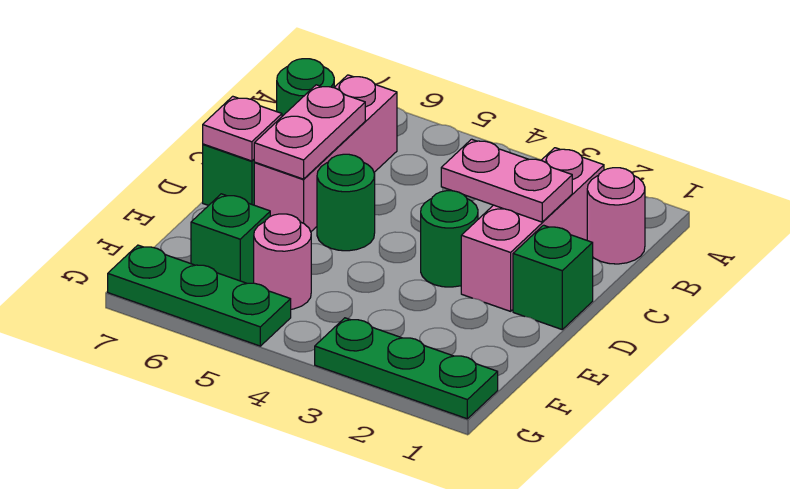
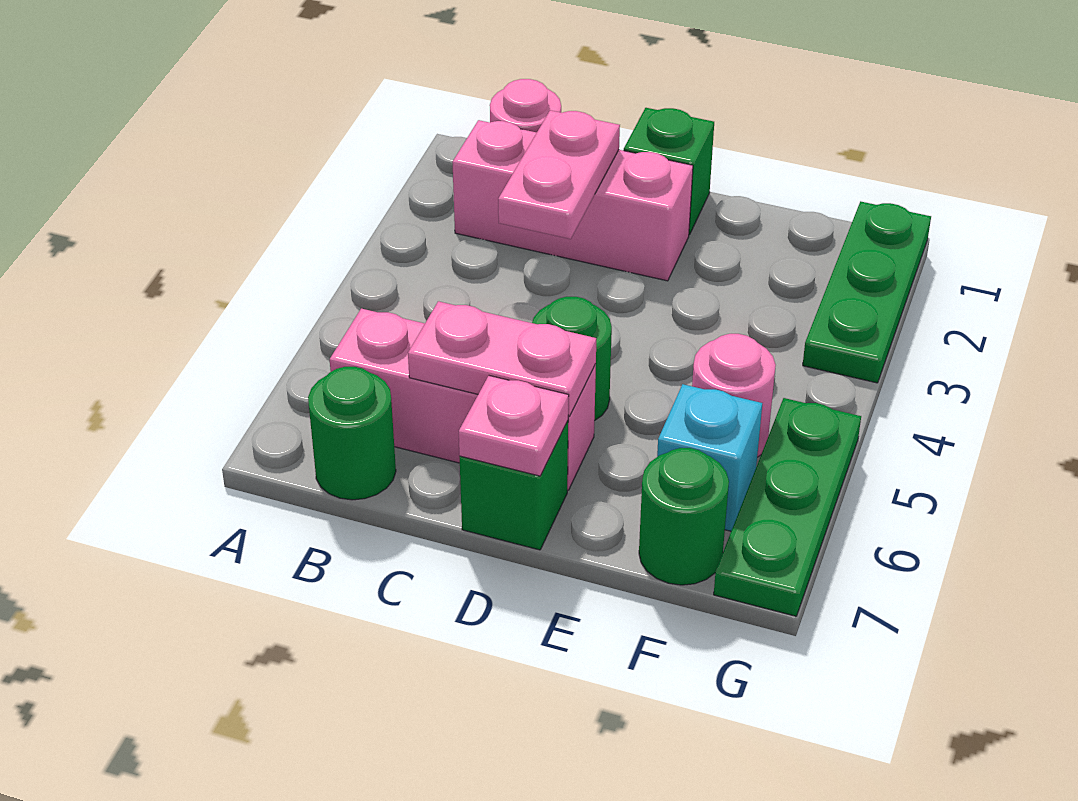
green round brick D3 level 1 -> green round brick F7 level 1
green brick F6 level 1 -> cyan brick F6 level 1

